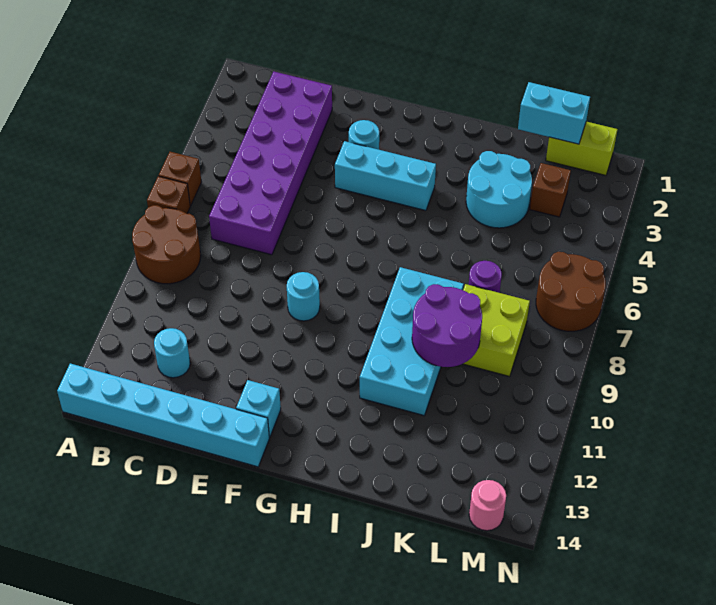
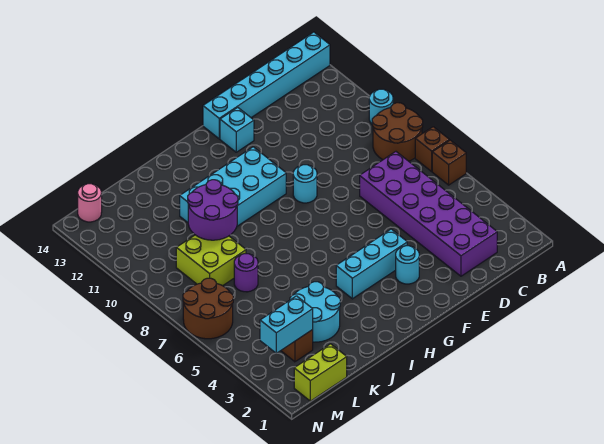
cyan round brick C12 level 1 -> cyan round brick A10 level 1
cyan brick I8:J11 level 1 -> cyan brick G10:J11 level 1
cyan brick K1:L1 level 2 -> cyan brick L3:M3 level 2

